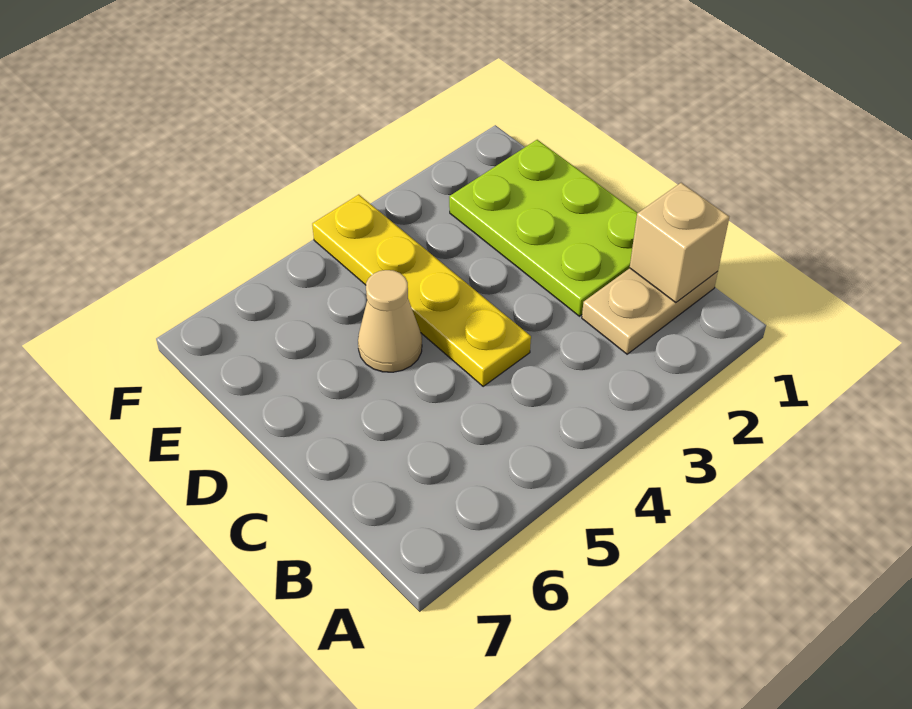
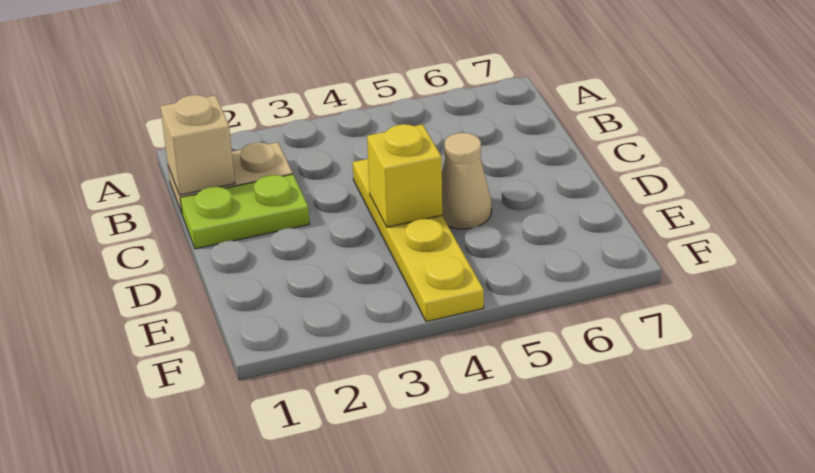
lime plate C1:E2 level 1 -> lime plate C1:C2 level 1
none -> yellow brick D4 level 2

